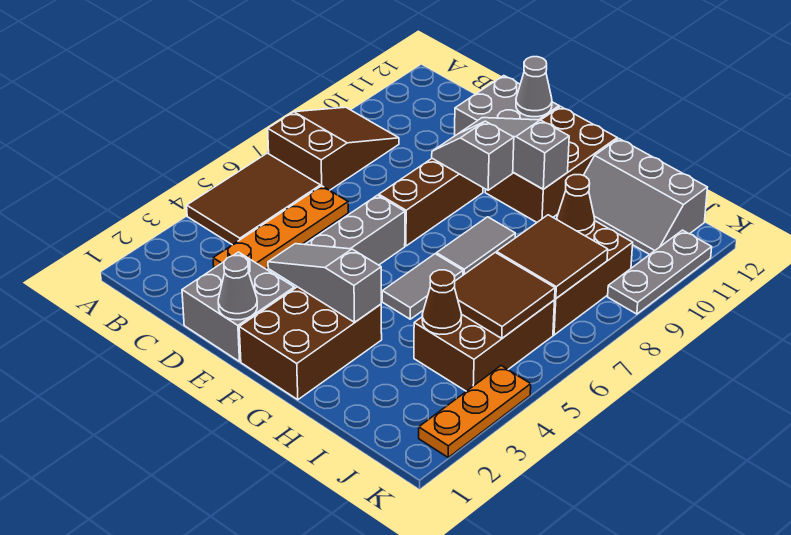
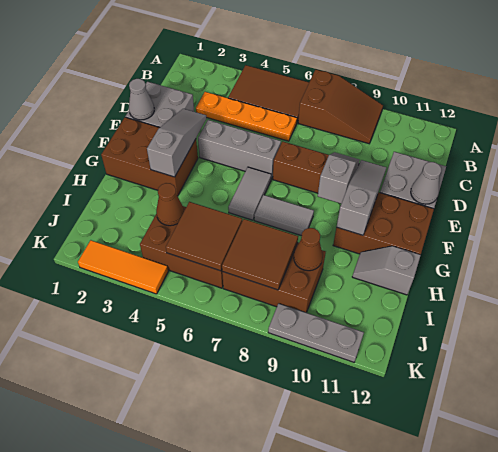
grey tile G5:G6 level 1 -> grey tile F6:G6 level 1
grey slope H11:J12 level 1 top 12 -> grey slope H11:H12 level 1 top 12
orange plate K2:K4 level 1 -> orange tile K2:K4 level 1

